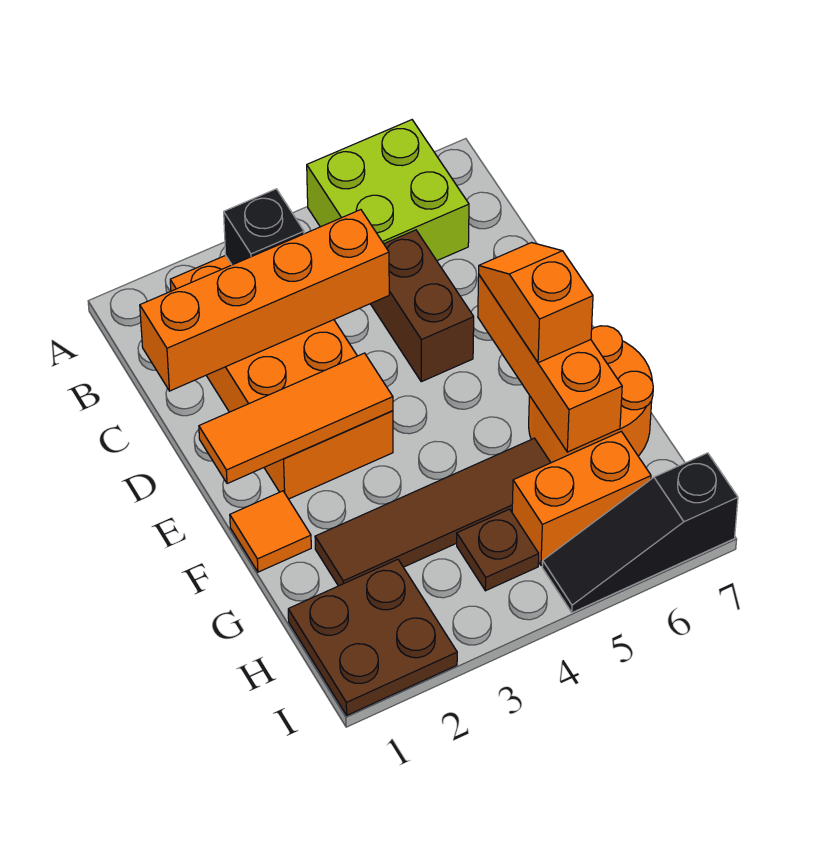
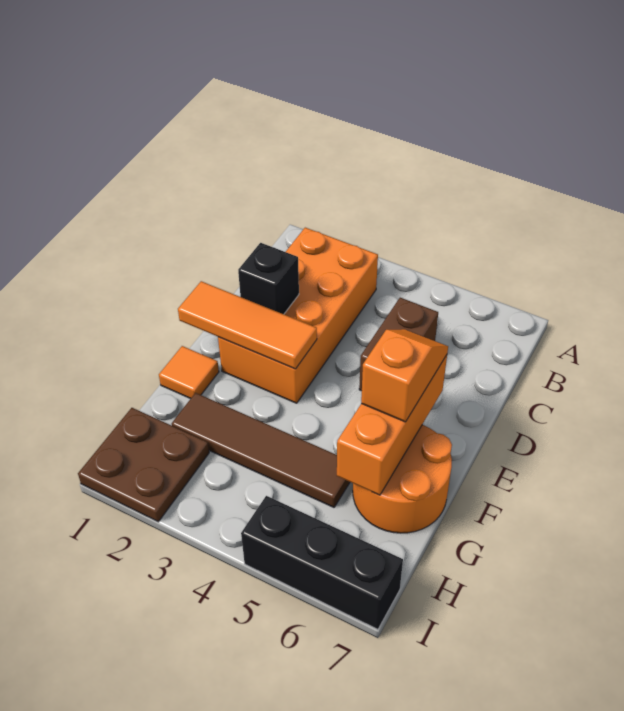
lime brick A5:B6 level 1 -> none
black brick B3 level 2 -> black brick D2 level 2
orange brick C1:C4 level 2 -> none
brown plate H4 level 1 -> none
orange brick H5:H6 level 1 -> none
black slope I5:I7 level 1 top 7 -> black brick I5:I7 level 1

